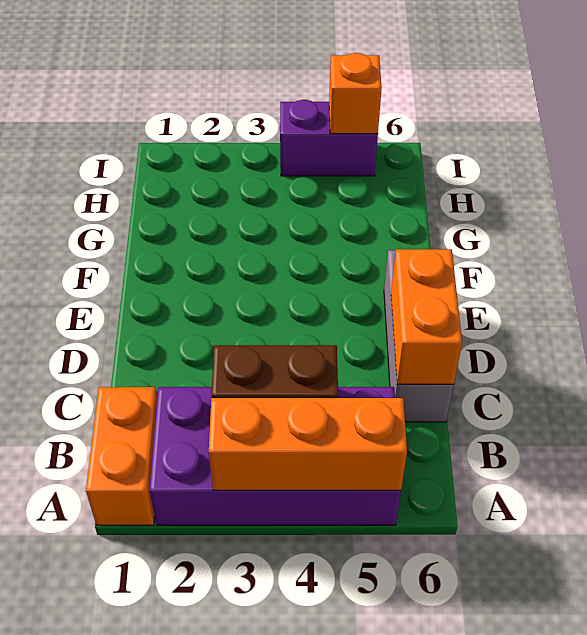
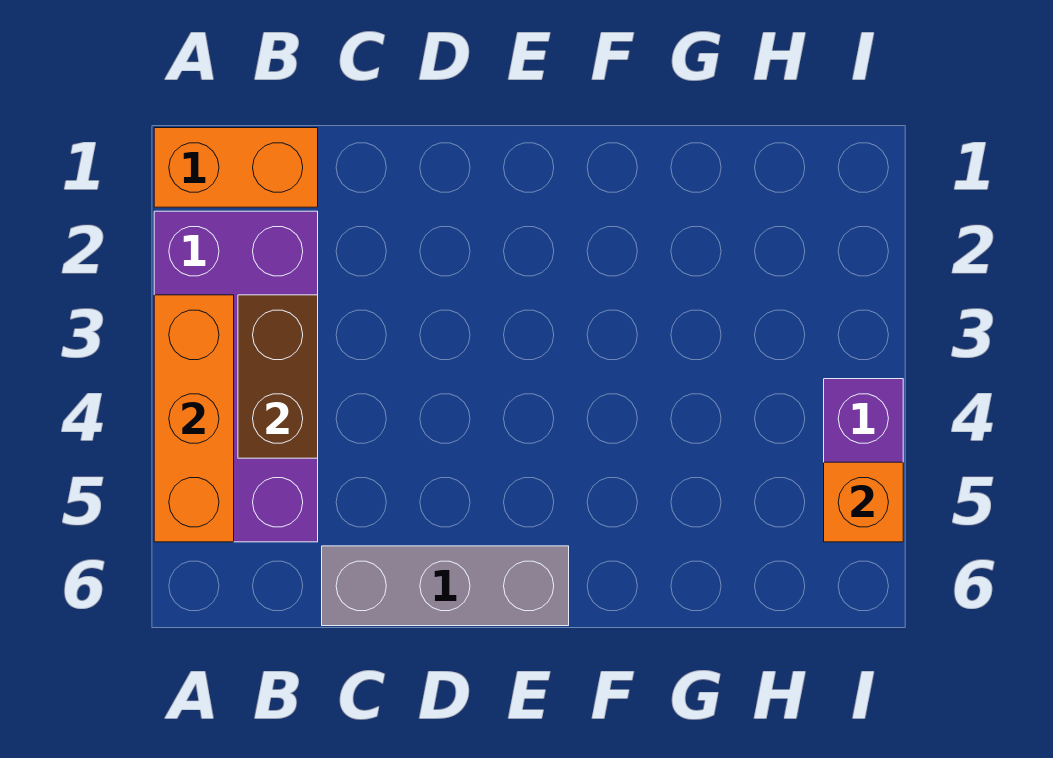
orange brick C6:D6 level 2 -> none

